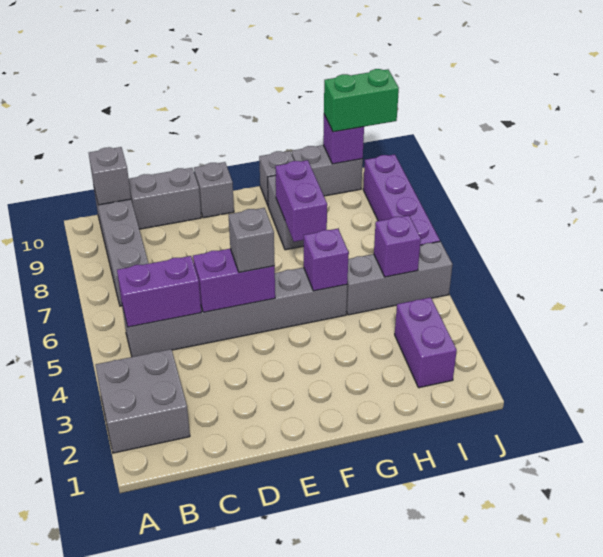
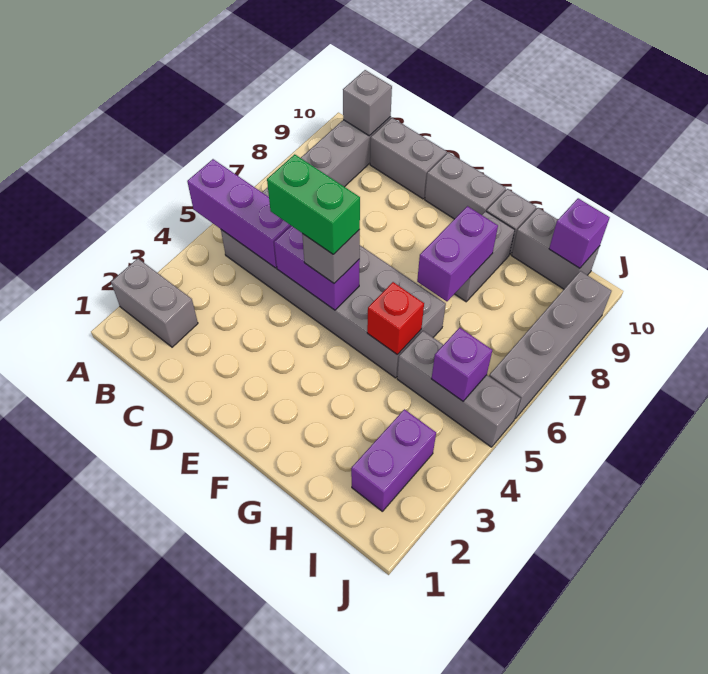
grey brick A2:B3 level 1 -> grey brick A2:B2 level 1
grey brick B5:G5 level 1 -> grey brick B5:G6 level 1
purple brick B5:C5 level 2 -> purple brick A5:C5 level 2
grey brick E10 level 1 -> grey brick E10:F10 level 1
purple brick G5 level 2 -> red brick G5 level 2
green brick I10:J10 level 3 -> green brick D5:E5 level 4
purple brick J6:J9 level 1 -> grey brick J6:J9 level 1

